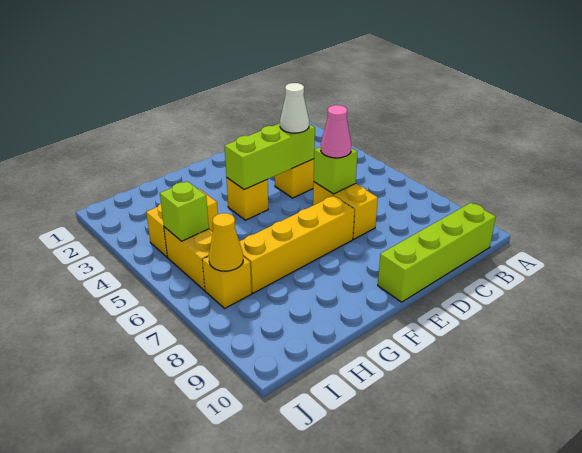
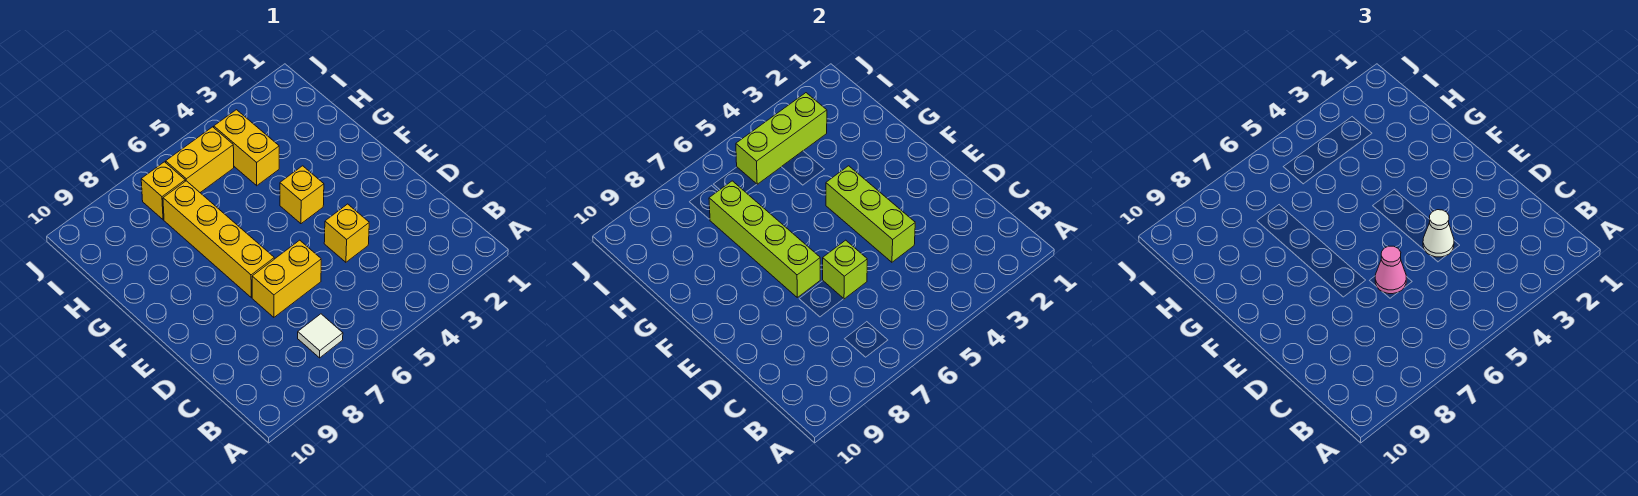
none -> white tile B7 level 1
lime brick B10:E10 level 1 -> lime brick E7:H7 level 2
lime brick I5 level 2 -> lime brick I3:I5 level 2
yellow cone I7 level 2 -> none

